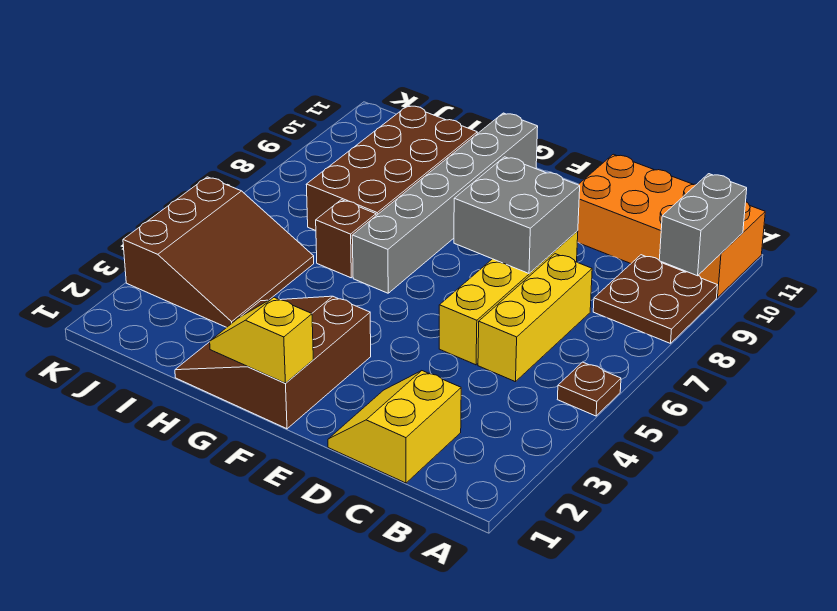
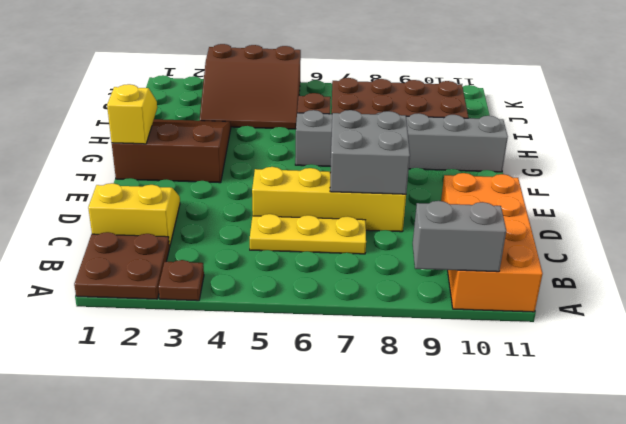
brown plate A5 level 1 -> brown plate A3 level 1
brown plate A8:B9 level 1 -> brown plate A1:B2 level 1
yellow brick C5:C7 level 1 -> yellow plate C5:C7 level 1

